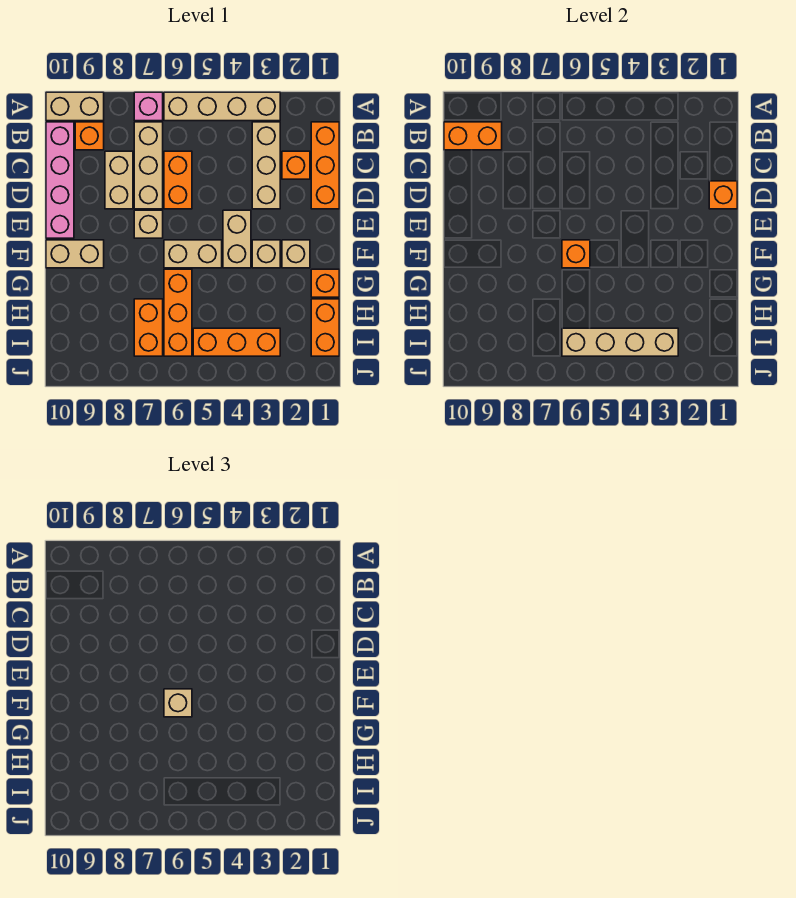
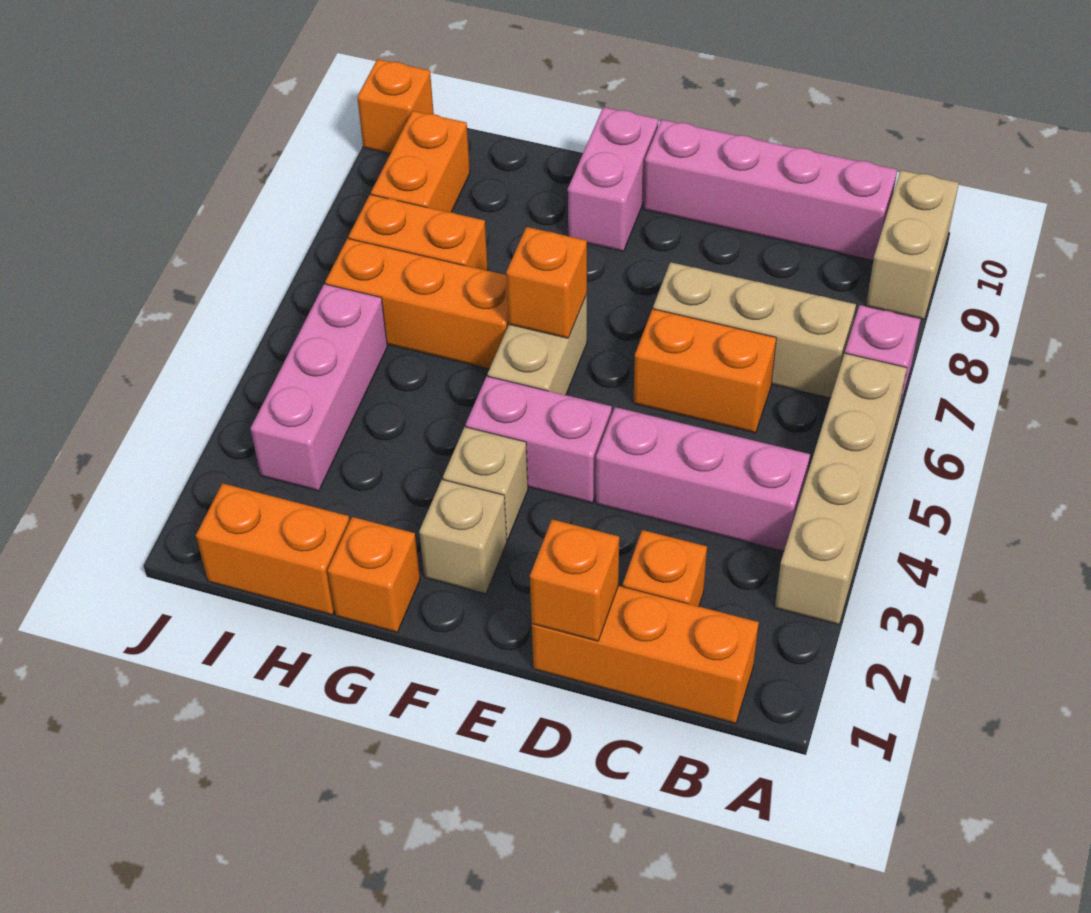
tan brick B3:D3 level 1 -> none
none -> pink brick B4:D4 level 1
orange brick B9 level 1 -> orange brick J10 level 1
orange brick B9:B10 level 2 -> orange brick I8:I9 level 1
tan brick C8:D8 level 1 -> none
tan brick E4:F4 level 1 -> pink brick E4:F4 level 1
tan brick E7 level 1 -> none
tan brick F6 level 3 -> none
tan brick F9:F10 level 1 -> pink brick F9:F10 level 1
orange brick I3:I5 level 1 -> pink brick I3:I5 level 1
tan brick I3:I6 level 2 -> none

